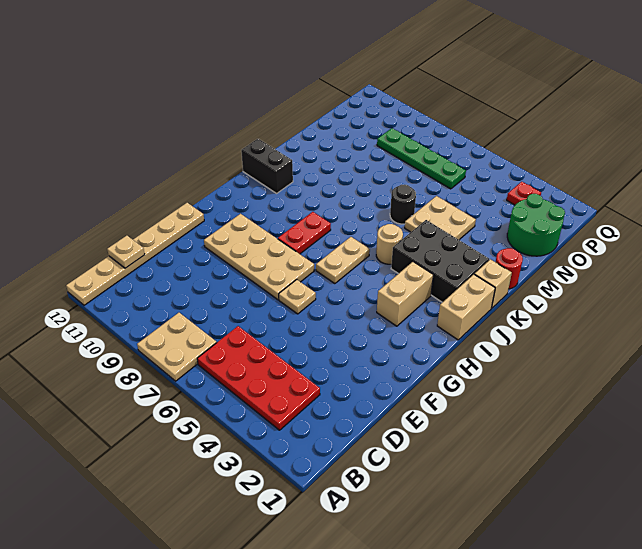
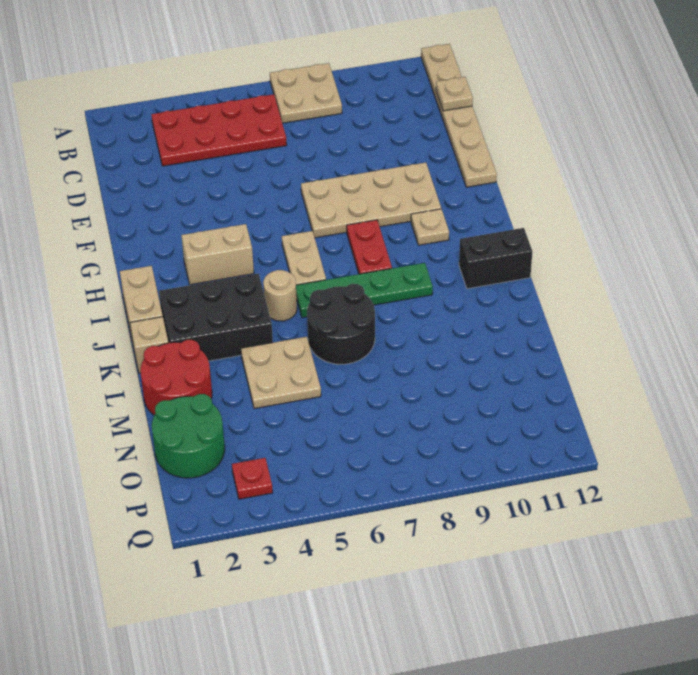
tan plate F6 level 1 -> tan plate H10 level 1
tan brick H3:I3 level 1 -> tan brick H3:H4 level 1
red round brick L1 level 1 -> red round brick L1:M2 level 1
black round brick L6 level 1 -> black round brick K6:L7 level 1
green plate O6:O9 level 1 -> green plate J6:J9 level 1

